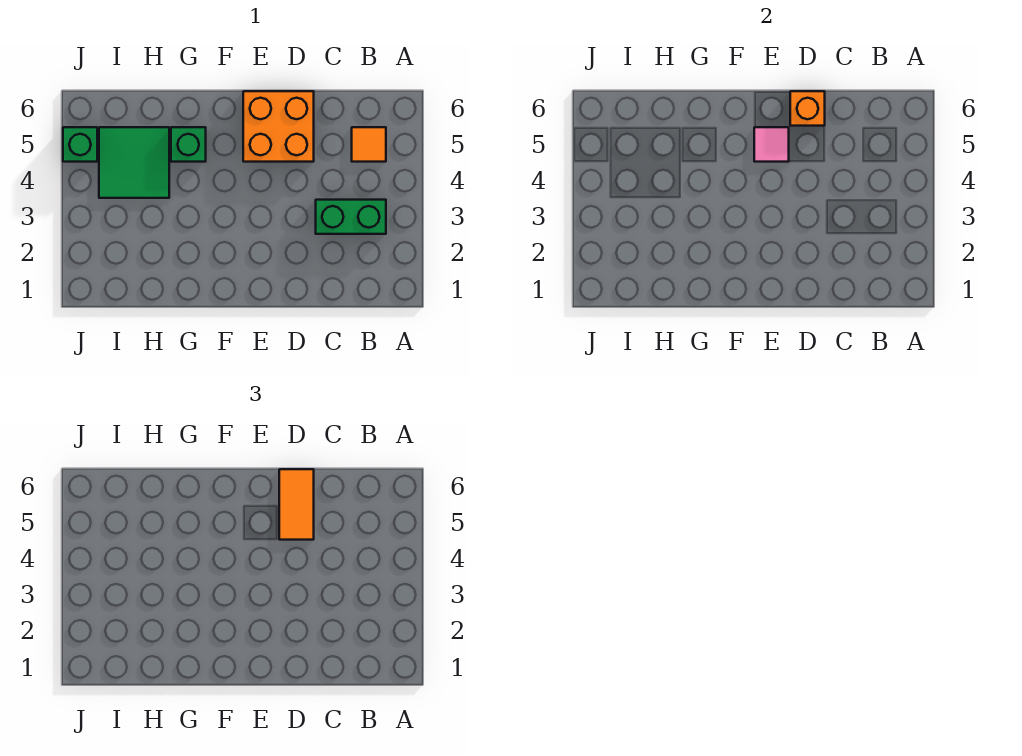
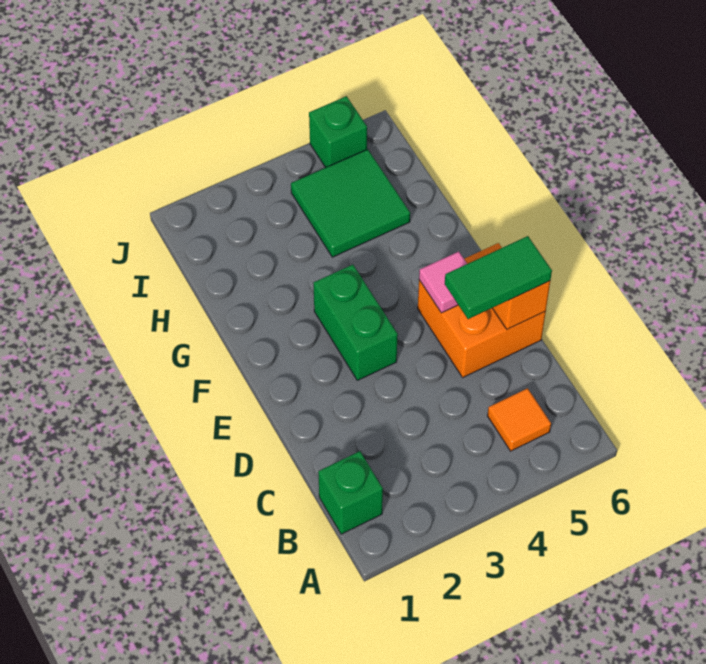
green brick B3:C3 level 1 -> green brick E3:F3 level 1
orange tile D5:D6 level 3 -> green tile D5:D6 level 3
green brick G5 level 1 -> green brick B1 level 1

